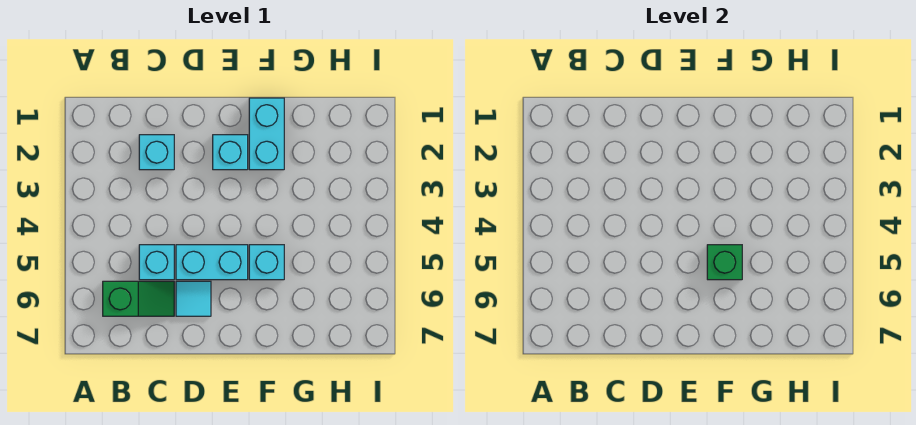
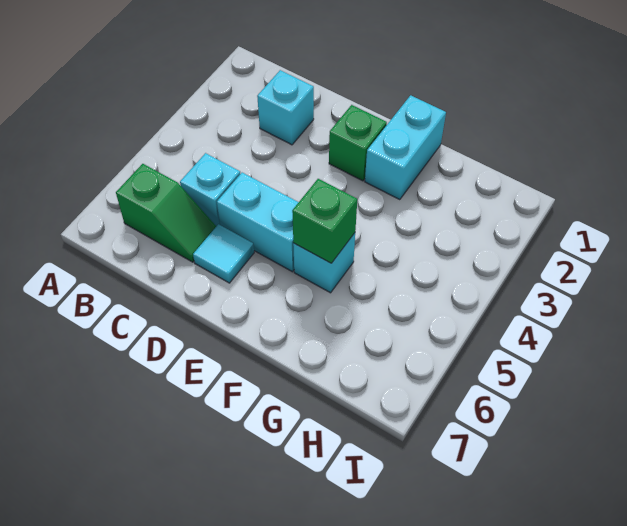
cyan brick E2 level 1 -> green brick E2 level 1

